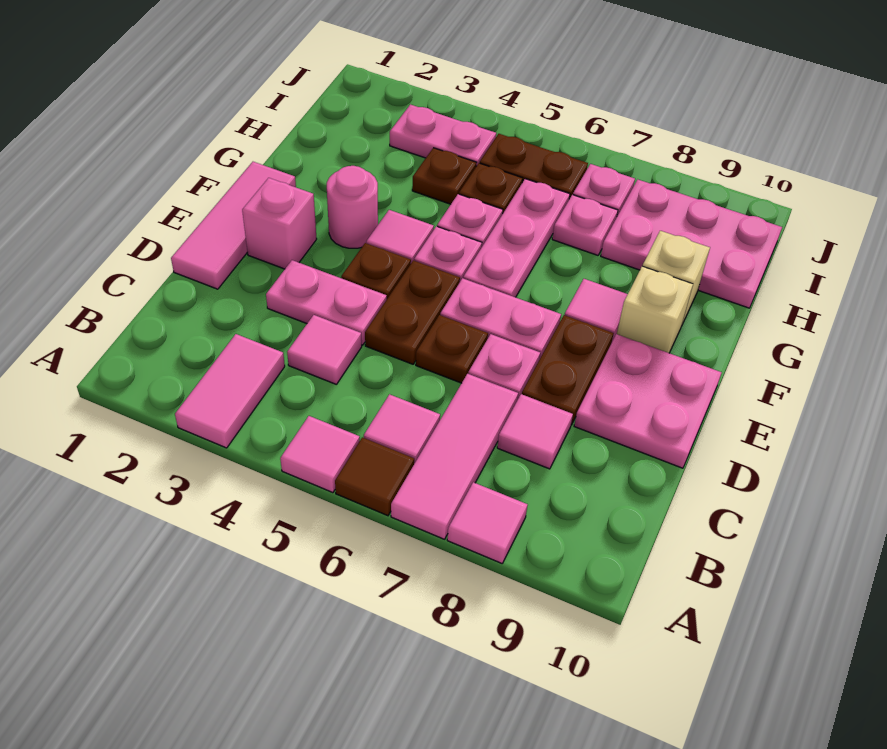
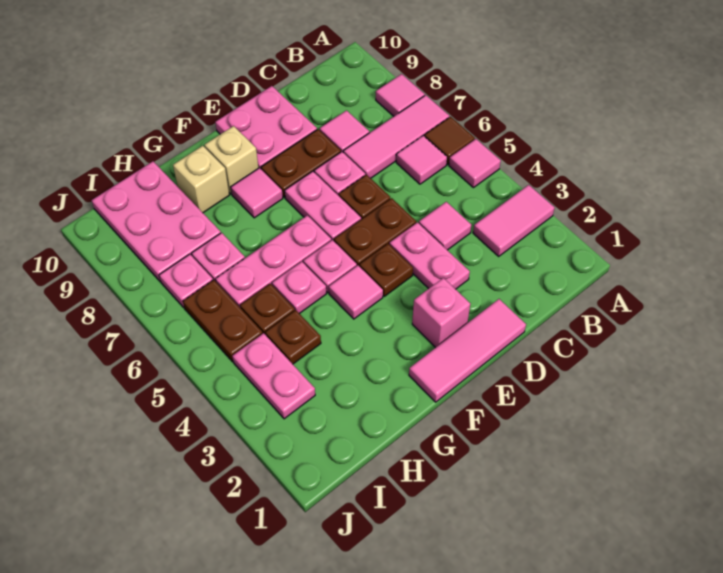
pink round brick F3 level 1 -> none

